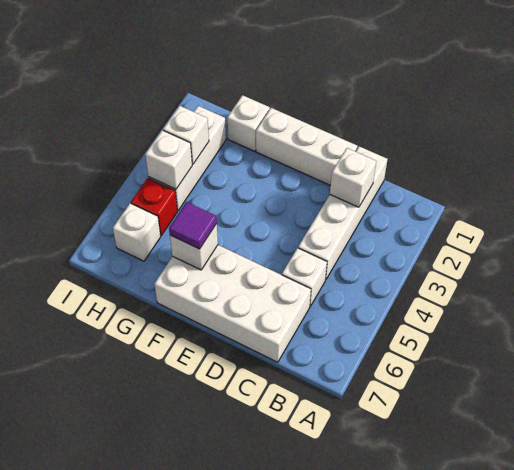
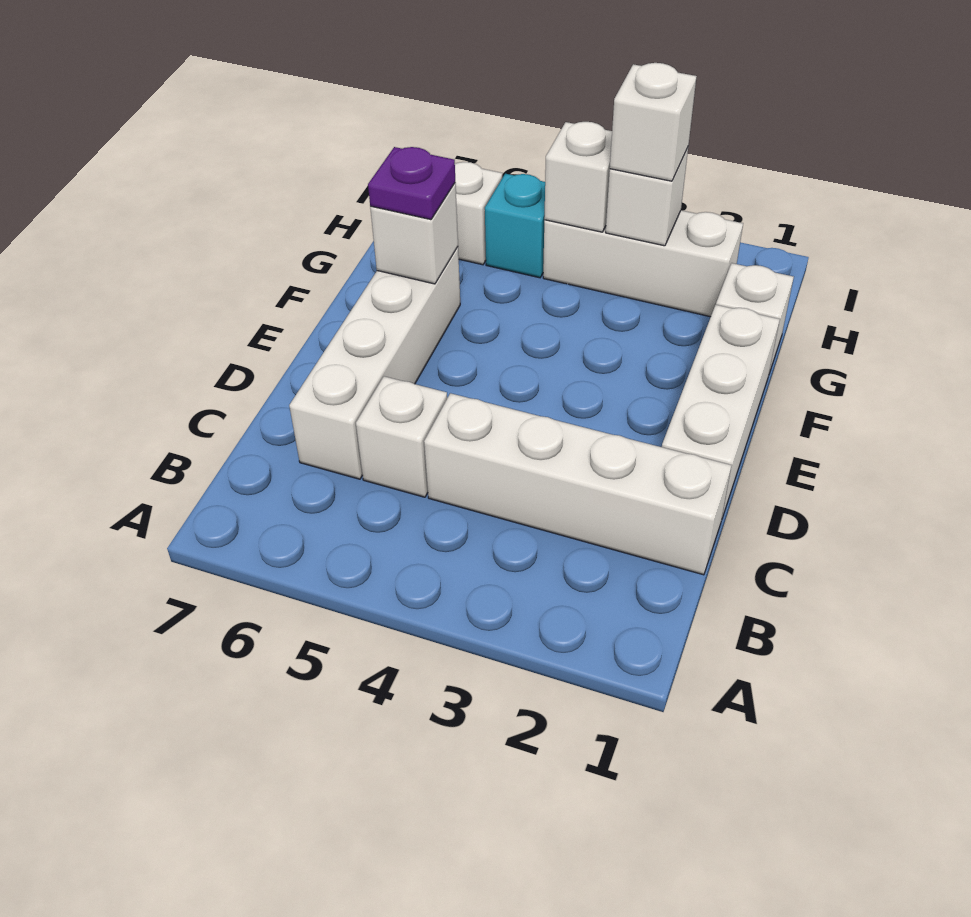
white brick C2 level 2 -> white brick H3 level 3
white brick C6:F7 level 1 -> white brick C6:F6 level 1
purple tile F6 level 3 -> purple plate F6 level 3
red brick H5 level 1 -> cyan brick H5 level 1

